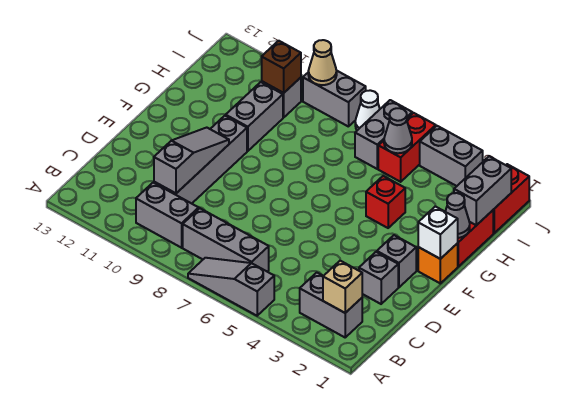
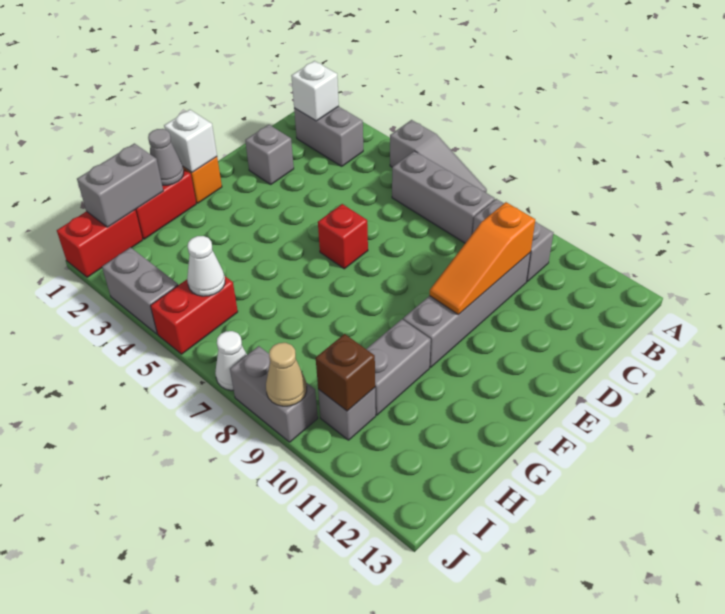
tan brick B2 level 2 -> white brick B2 level 2
grey slope C10:E10 level 2 top C -> orange slope C10:E10 level 2 top C
grey brick E2 level 1 -> none
red brick G4 level 1 -> red brick E6 level 1
grey cone I5 level 2 -> white cone I5 level 2
grey brick I6:J6 level 1 -> none

